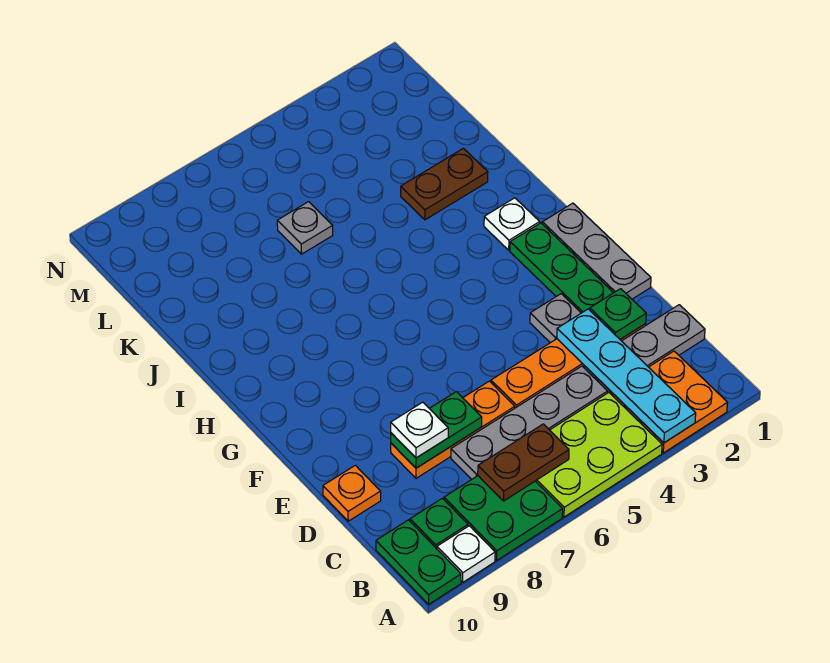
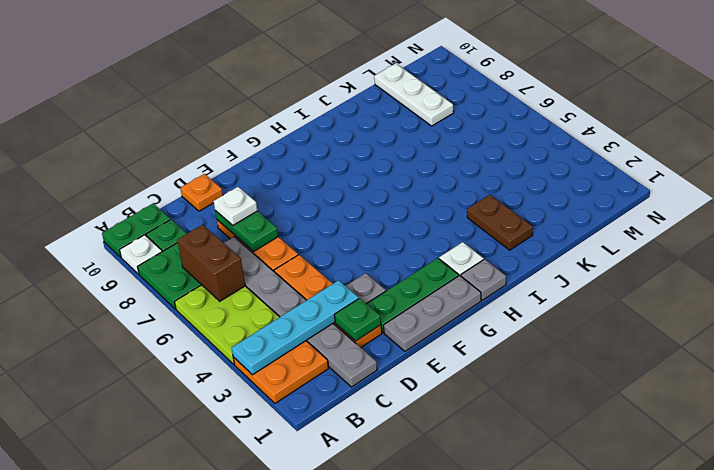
brown plate B6:B7 level 2 -> brown brick B6:B7 level 2
grey plate K6 level 1 -> grey plate H1 level 1
none -> white plate L8:L10 level 1

